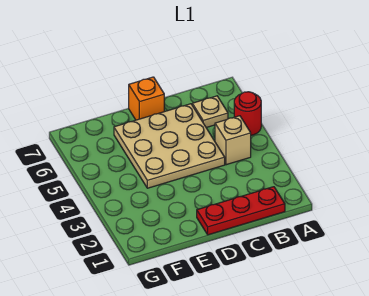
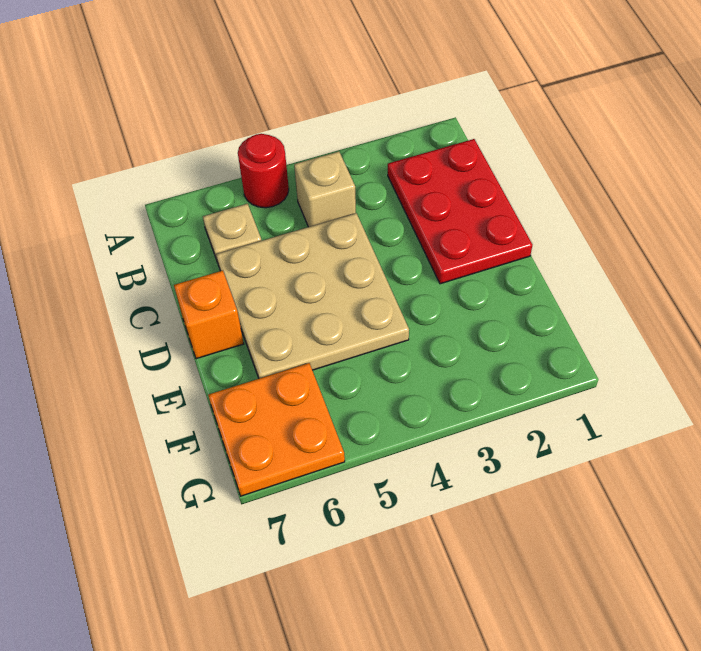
red plate B1:D1 level 1 -> red plate B1:D2 level 1
none -> orange plate F6:G7 level 1

